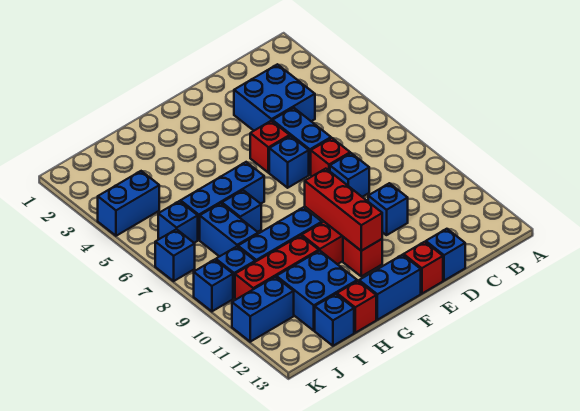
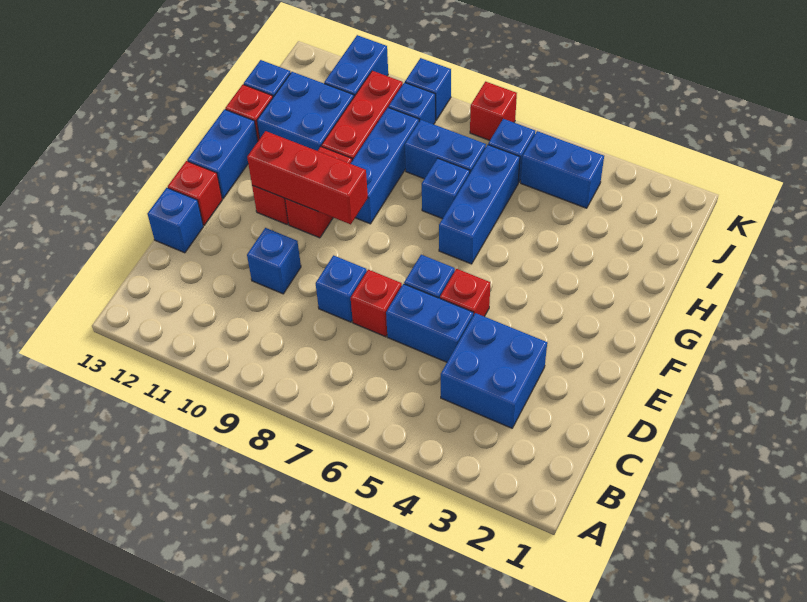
blue brick J4:K4 level 1 -> blue brick J4:J5 level 1
blue brick K7 level 1 -> red brick K7 level 1

